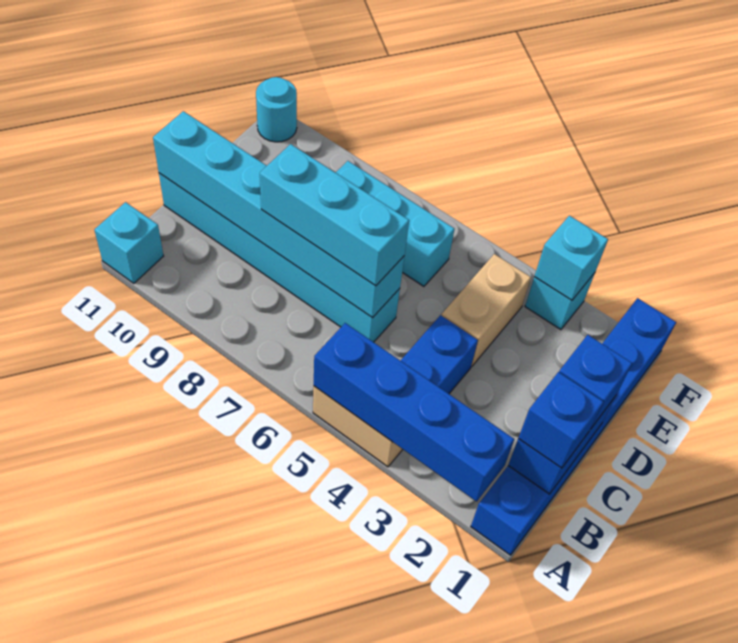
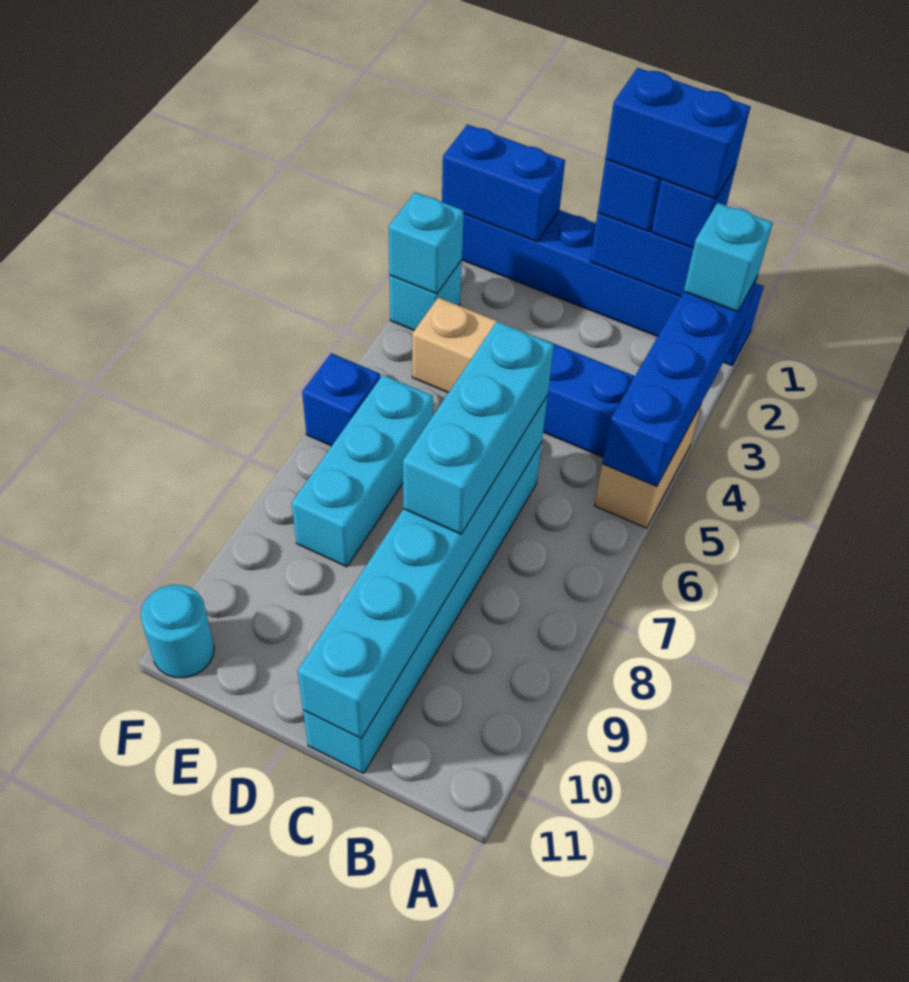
cyan brick A11 level 1 -> cyan brick A2 level 3
none -> blue brick B1:C1 level 4
none -> blue brick E1:F1 level 2
none -> blue brick F6 level 1

